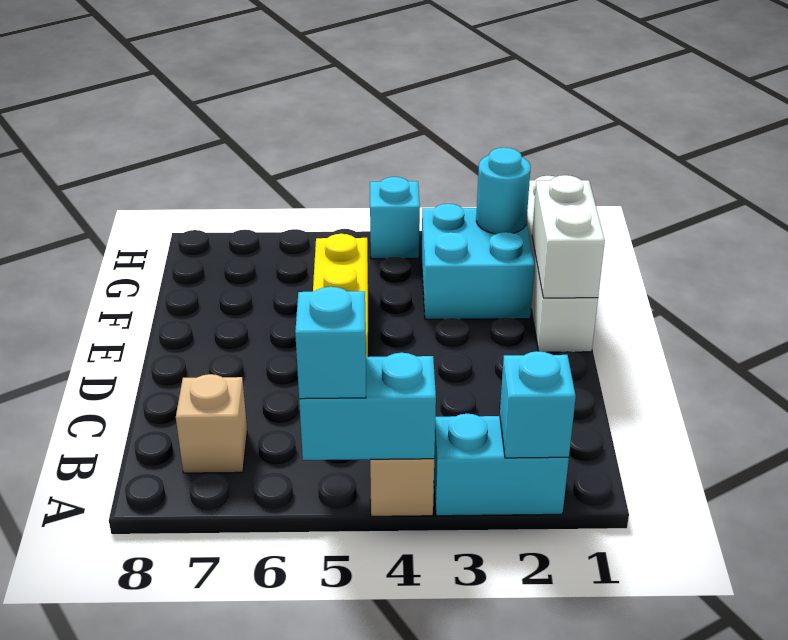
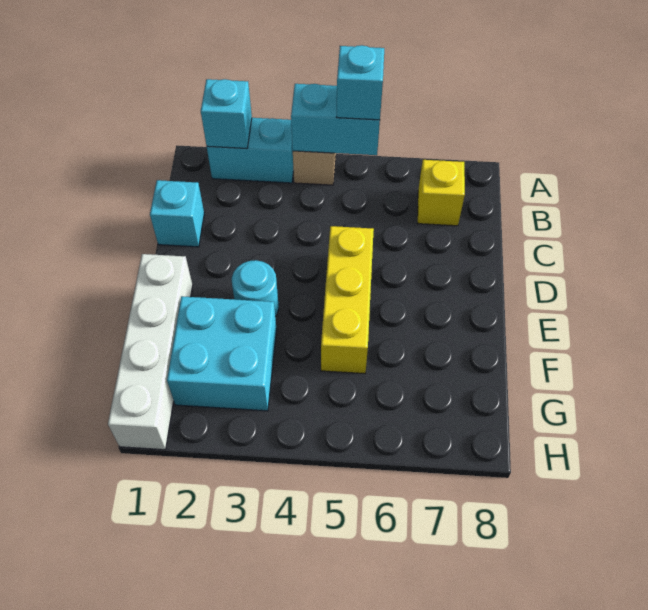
tan brick B7 level 1 -> yellow brick B7 level 1
white brick E1:F1 level 2 -> none
cyan round brick G2 level 2 -> cyan round brick E3 level 1
cyan brick H4 level 1 -> cyan brick C1 level 1

